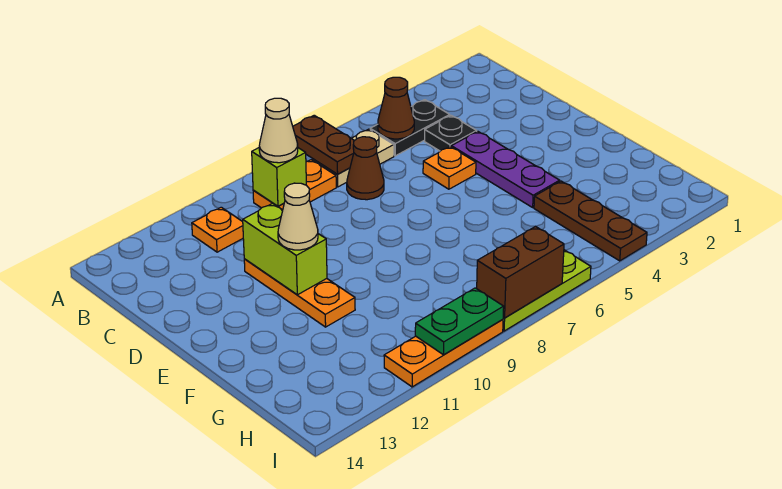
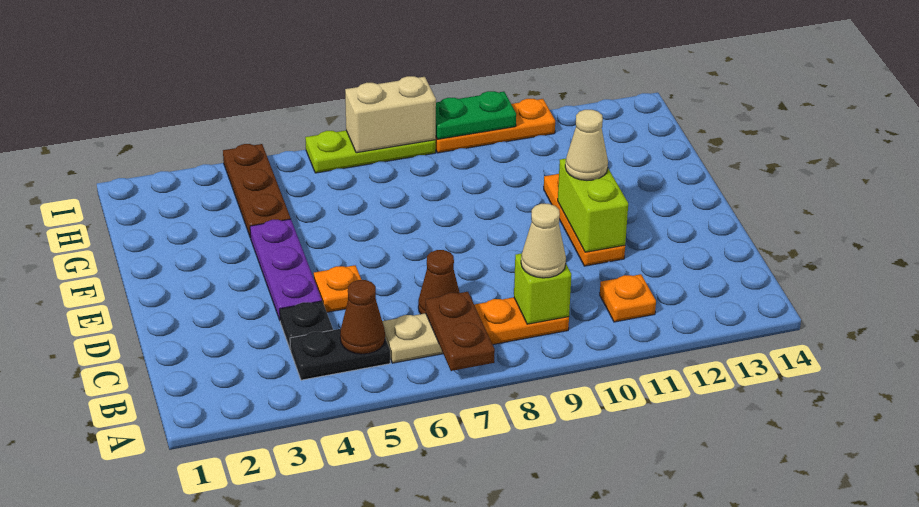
brown brick I7:I8 level 2 -> tan brick I7:I8 level 2

